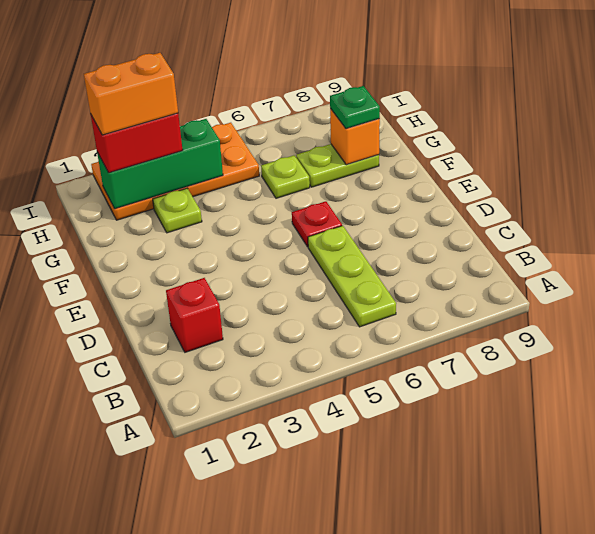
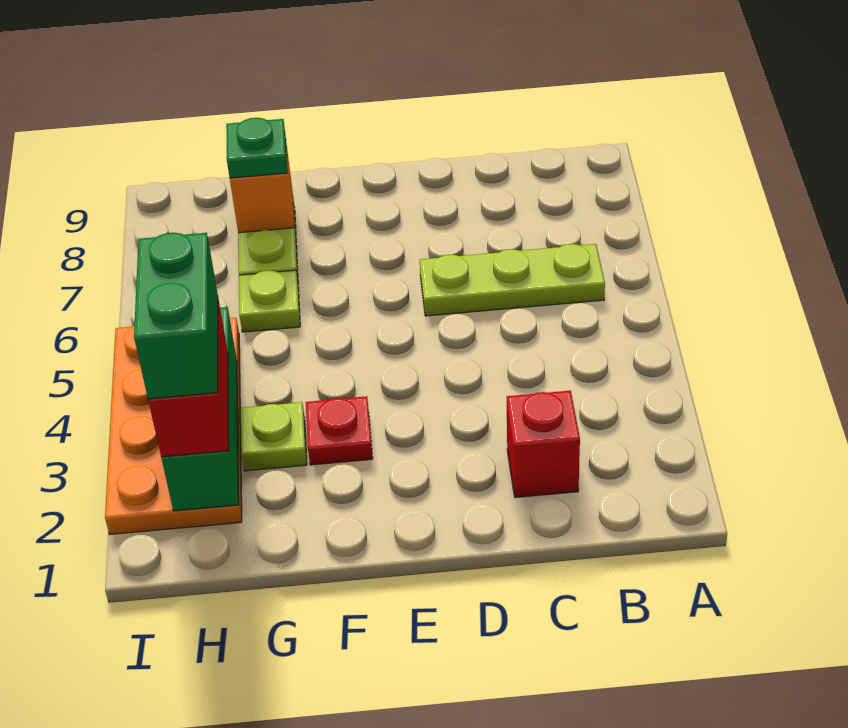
red plate E6 level 1 -> red plate F3 level 1
orange brick H2:H3 level 4 -> green brick H2:H3 level 4

